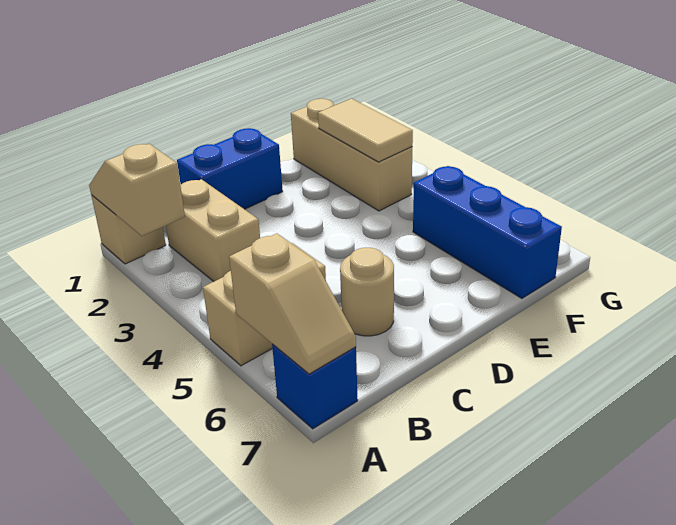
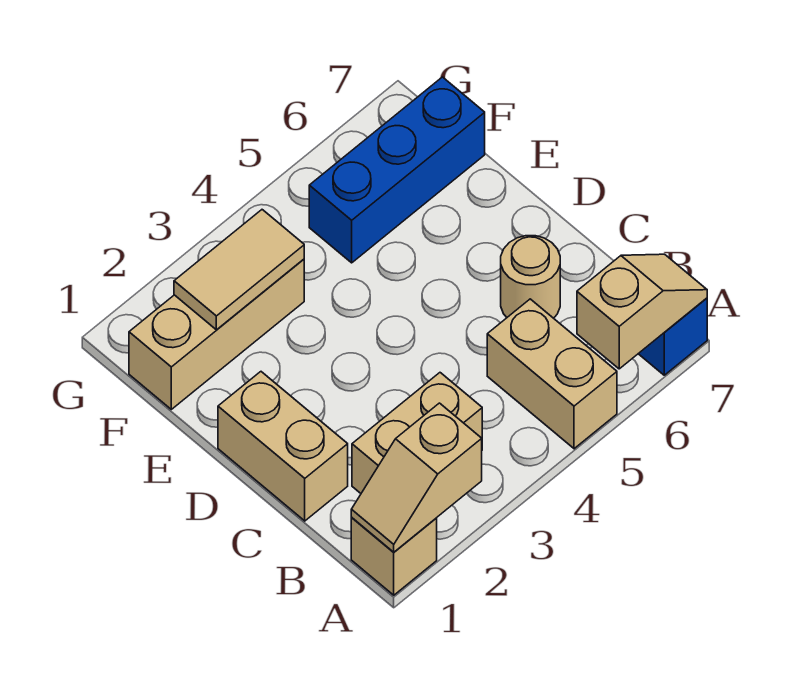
blue brick C1:D1 level 1 -> tan brick C1:D1 level 1

